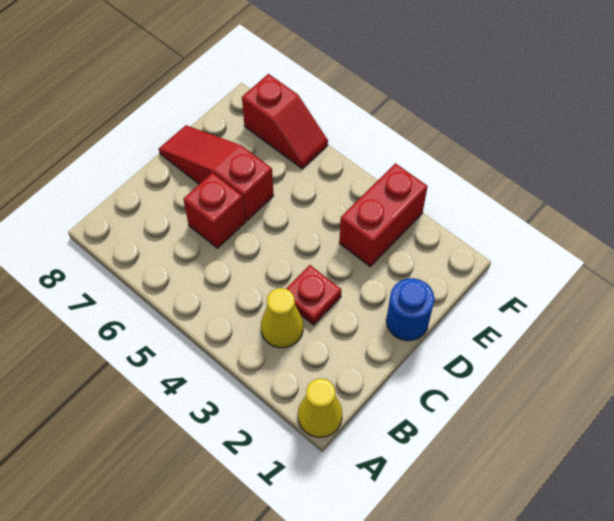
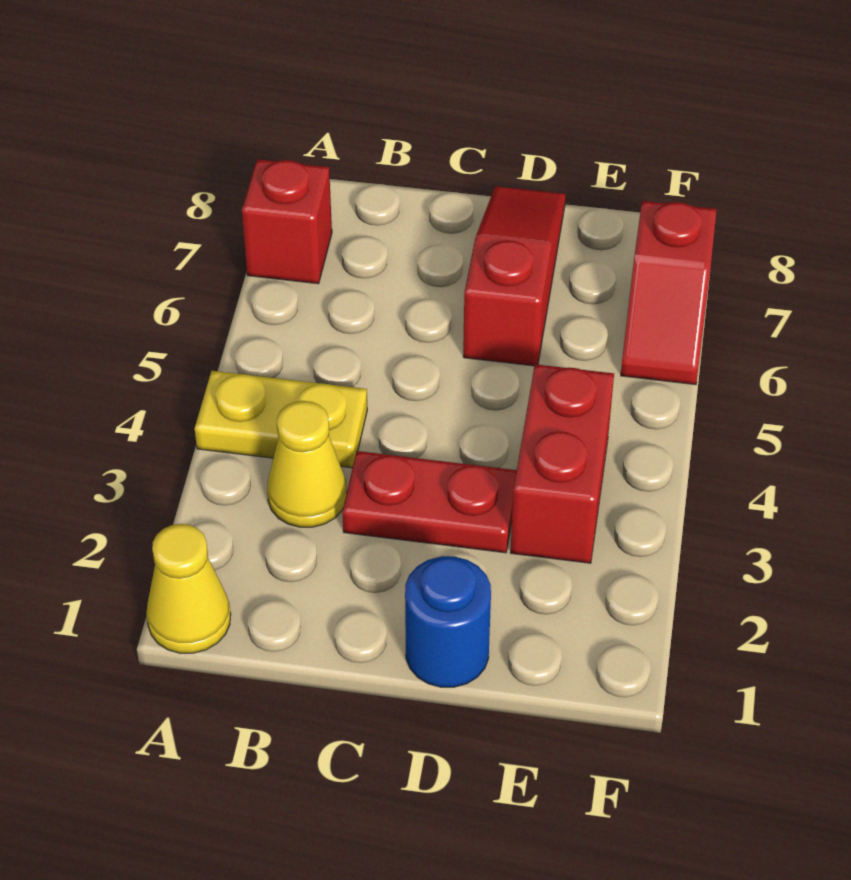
none -> yellow plate A4:B4 level 1
red plate C3 level 1 -> red plate C3:D3 level 1
red brick C6 level 1 -> red brick A7 level 1
red brick E3:F3 level 1 -> red brick E3:E4 level 1

